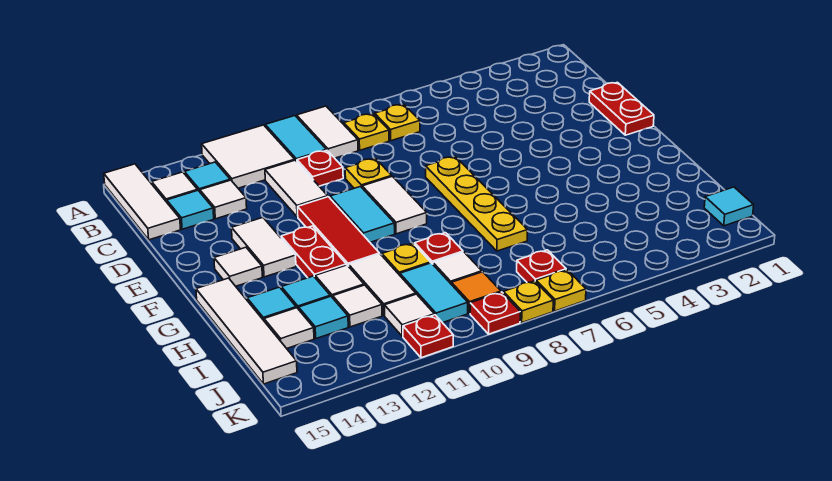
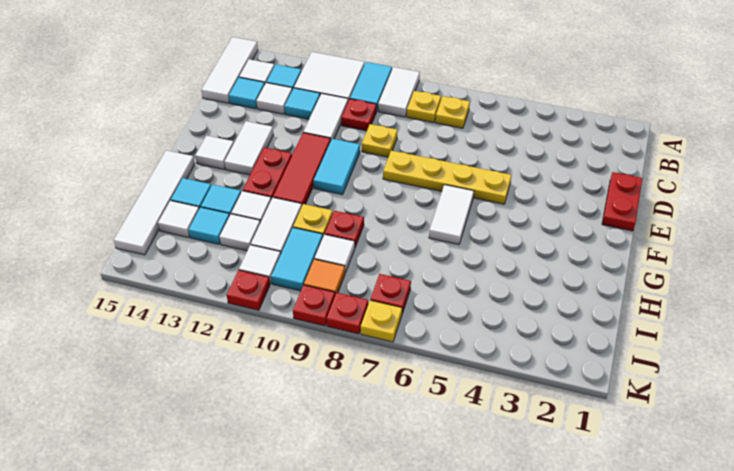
yellow plate E7:H7 level 1 -> yellow plate E5:E8 level 1
white tile E9:F9 level 1 -> white tile F6:G6 level 1
cyan tile J1 level 1 -> cyan tile C12 level 1
yellow plate K8 level 1 -> red plate K8 level 1

